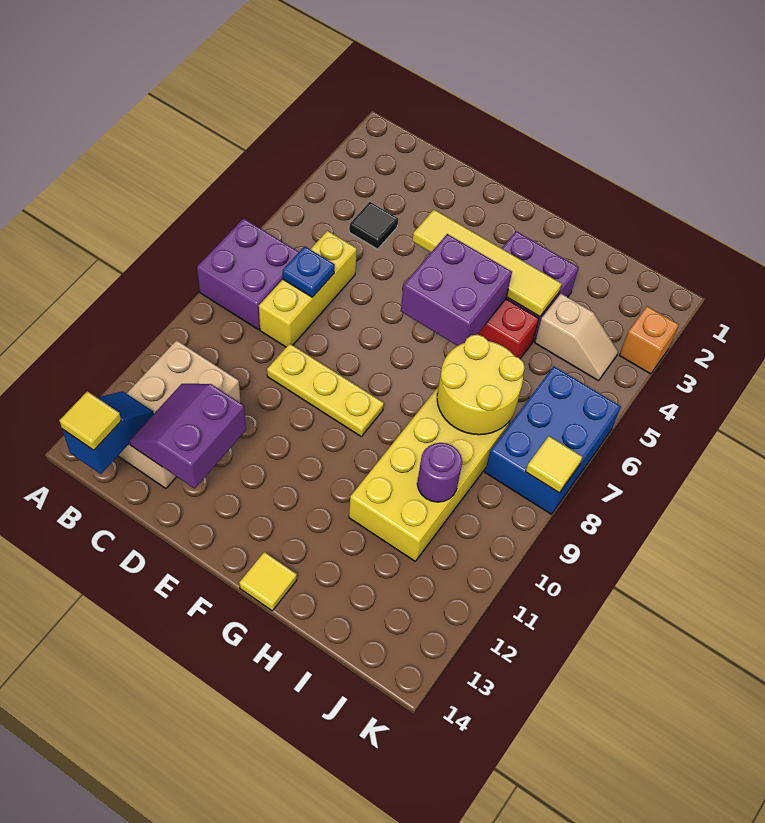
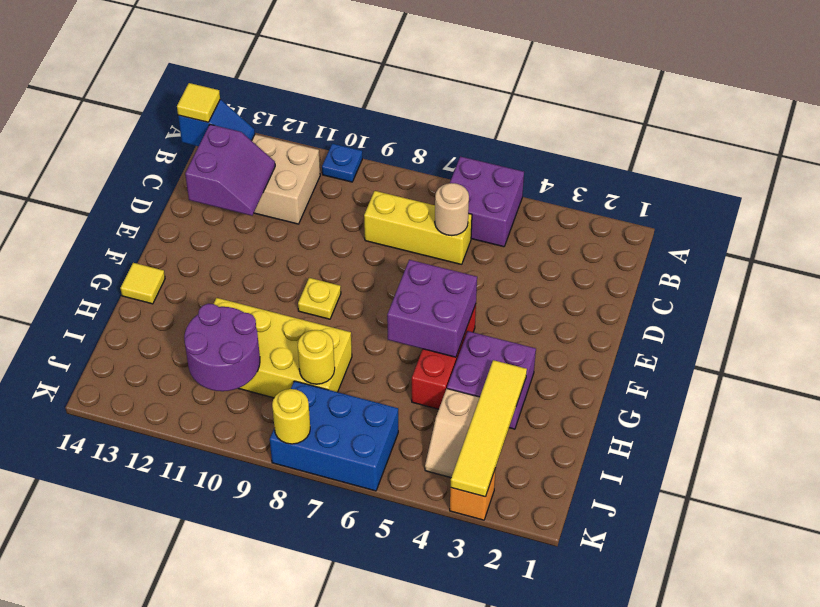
purple brick A7:B8 level 1 -> purple brick A5:B6 level 1
black tile C4 level 1 -> none
none -> tan round brick C6 level 2
blue plate C7 level 2 -> blue plate A10 level 1
purple slope C12:D13 level 2 top D -> purple slope C12:D13 level 2 top 13
yellow plate D9:F9 level 1 -> yellow plate F9 level 1
yellow tile E4:H4 level 2 -> yellow tile H3:K3 level 2
yellow round brick H7:I8 level 2 -> yellow round brick I8 level 2
purple round brick I10 level 2 -> purple round brick I10:J11 level 2
yellow tile K8 level 2 -> yellow round brick K8 level 2

